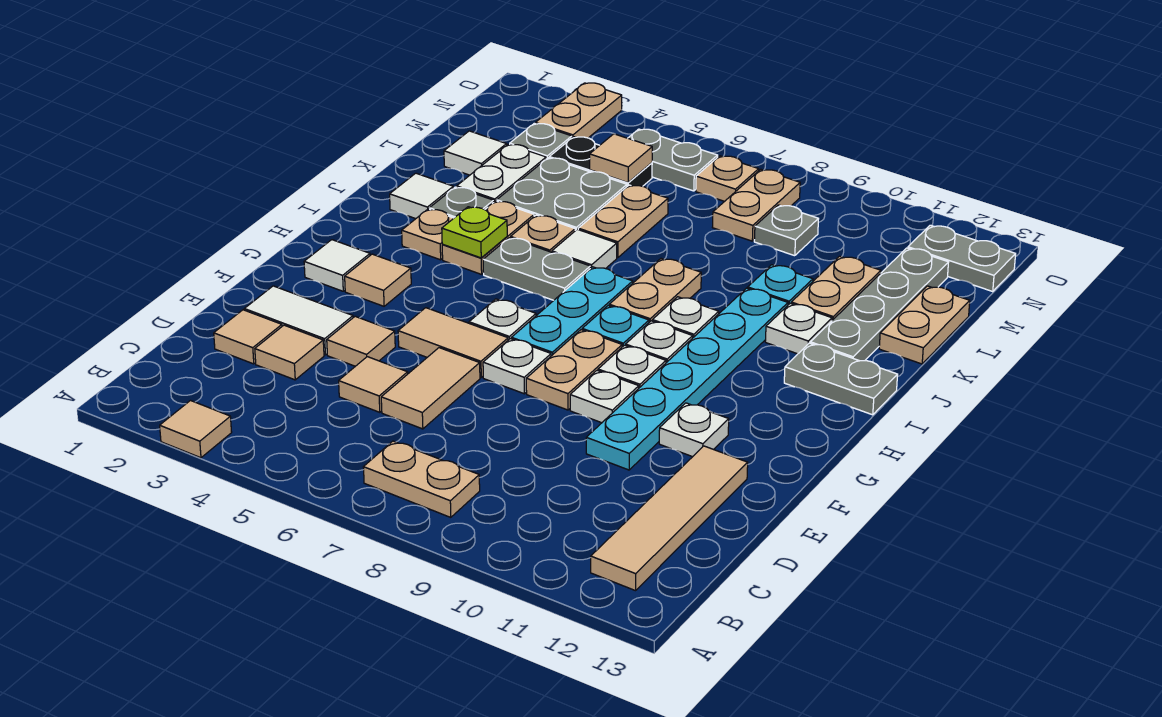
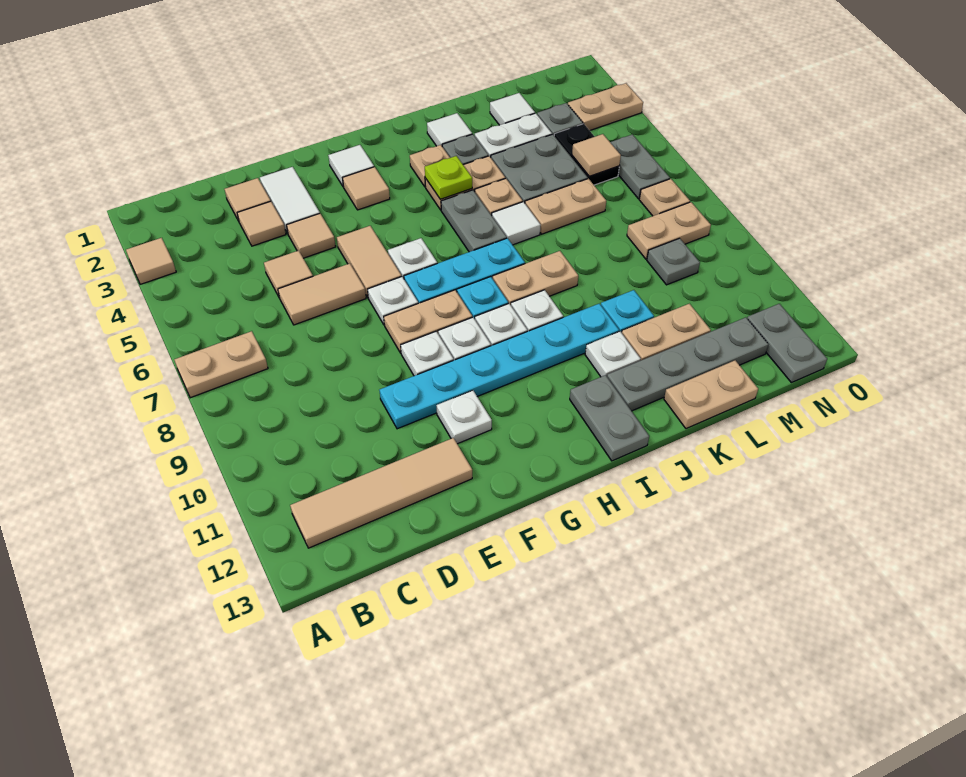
tan plate B7:B8 level 1 -> tan plate A7:B7 level 1

